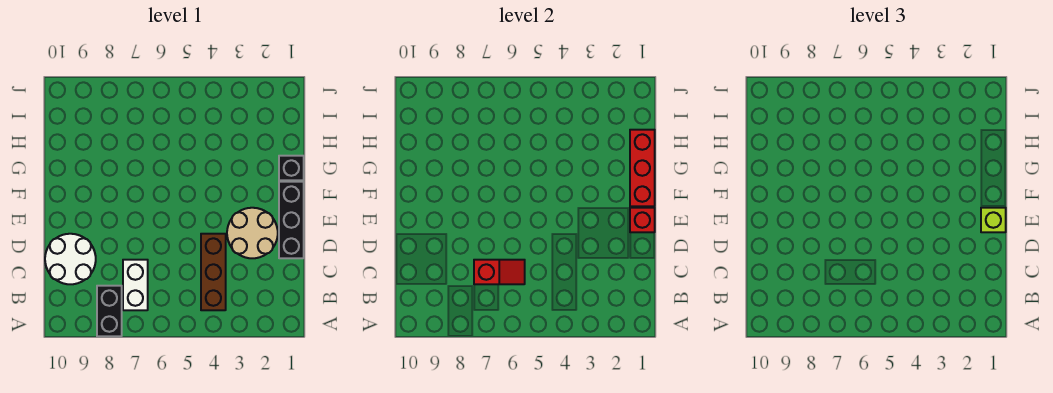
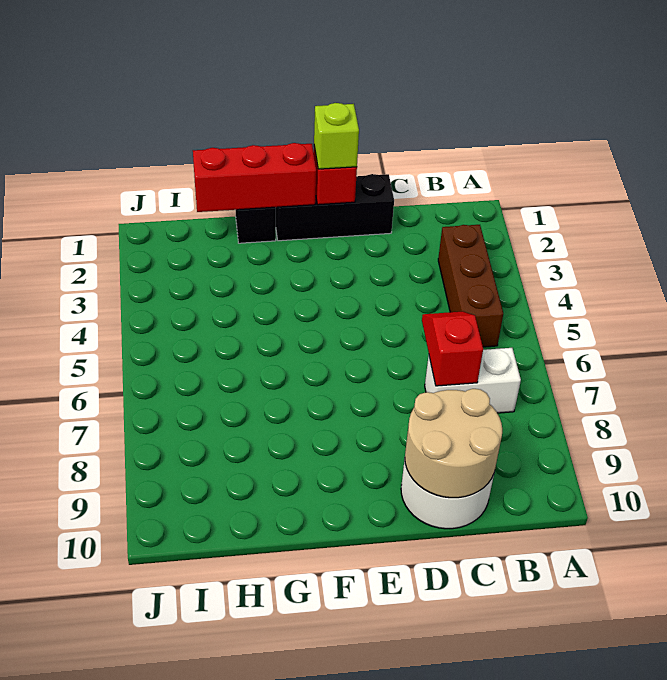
black brick A8:B8 level 1 -> none
brown brick B4:D4 level 1 -> brown brick B3:B5 level 1
tan round brick D2:E3 level 1 -> tan round brick C9:D10 level 2

